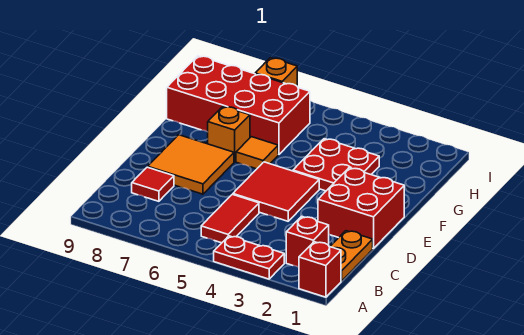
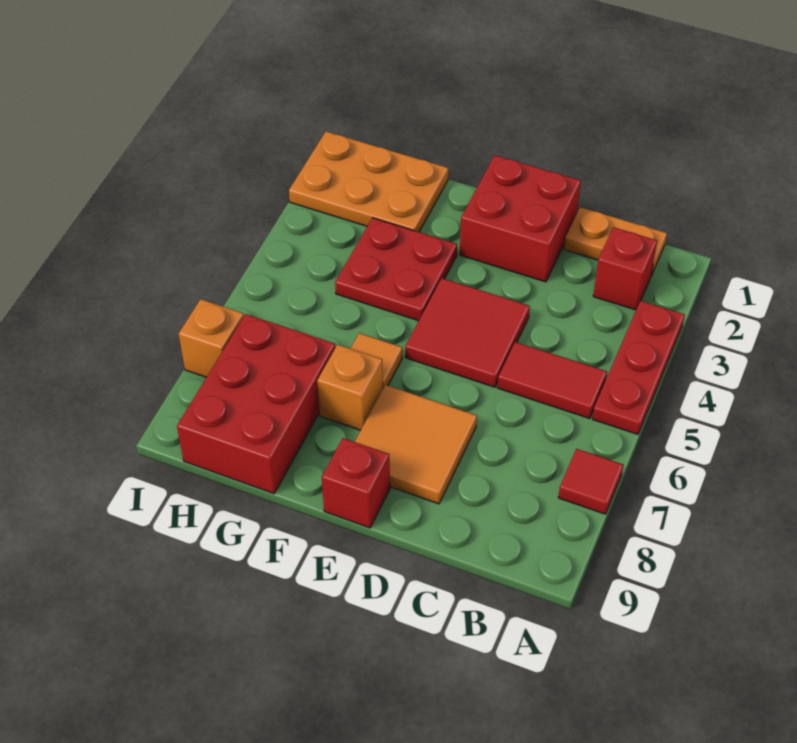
red brick A1 level 1 -> red brick E9 level 1
red plate A3:A4 level 1 -> red plate A3:A5 level 1
red tile C8 level 1 -> red tile A7 level 1
none -> orange plate G1:I2 level 1
red brick G6:H9 level 1 -> red brick G7:H9 level 1

